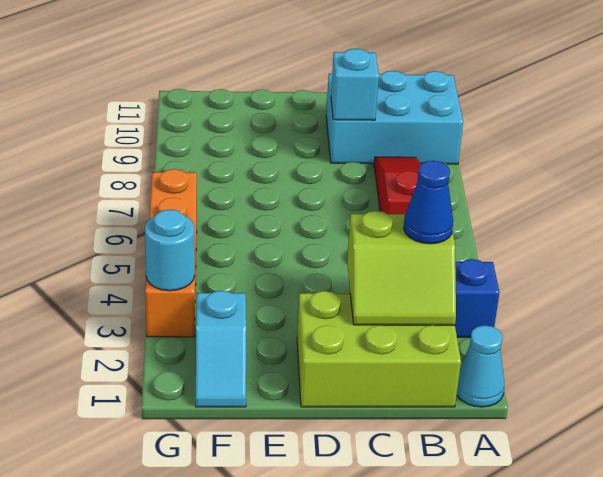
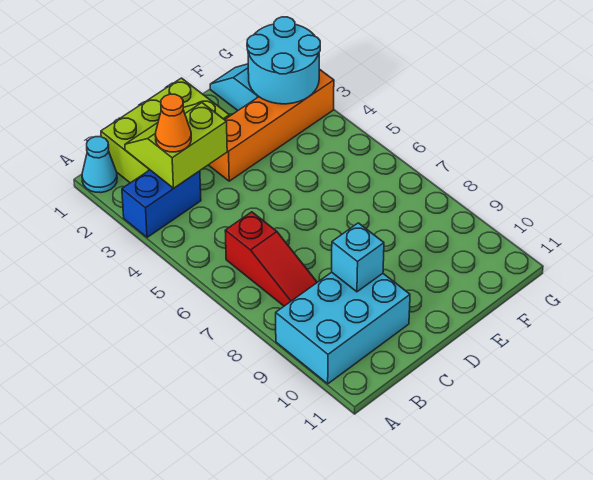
blue cone B3 level 3 -> orange cone B3 level 3
orange brick G3:G6 level 1 -> orange brick D3:G3 level 1
cyan round brick G3 level 2 -> cyan round brick F2:G3 level 2

